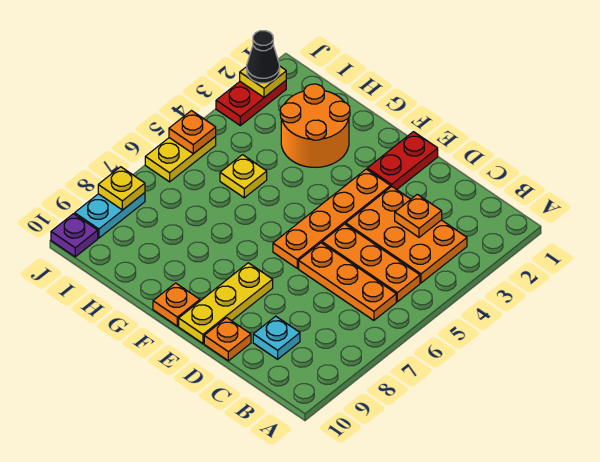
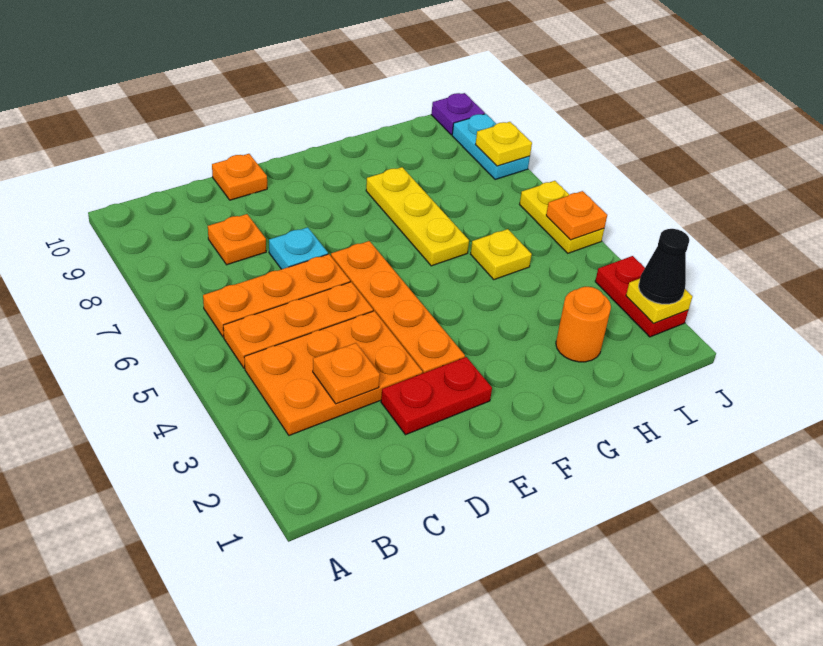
cyan plate C9 level 1 -> cyan plate D7 level 1
red plate E1:E2 level 1 -> red plate D2:E2 level 1
yellow plate E8:E10 level 1 -> yellow plate G6:G8 level 1
orange plate F10 level 1 -> orange plate C8 level 1
orange round brick G2:H3 level 1 -> orange round brick H2 level 1

